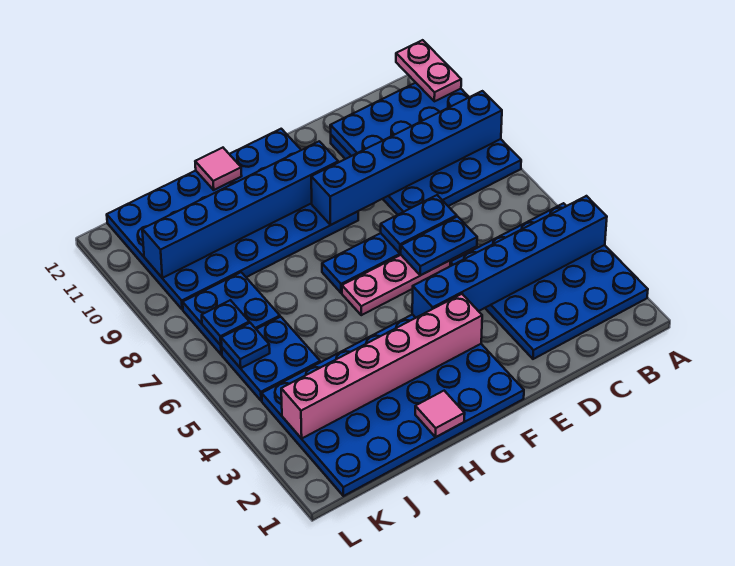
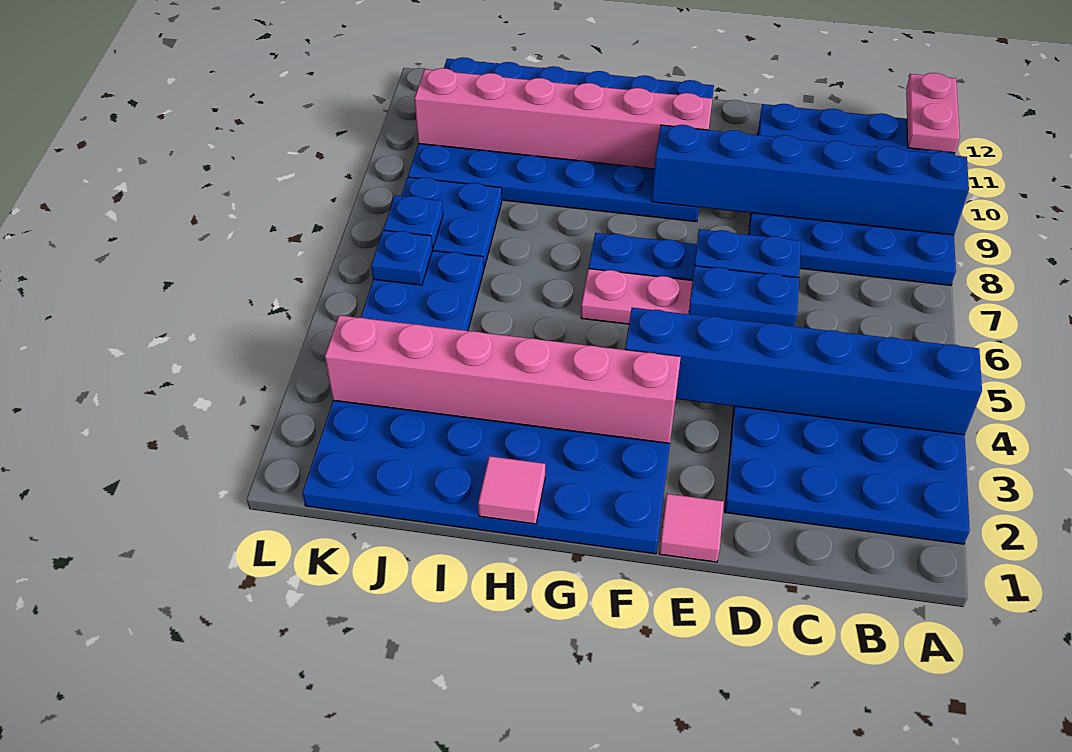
blue brick F10:K10 level 2 -> pink brick F10:K10 level 2
pink tile H12 level 2 -> pink tile E1 level 1

